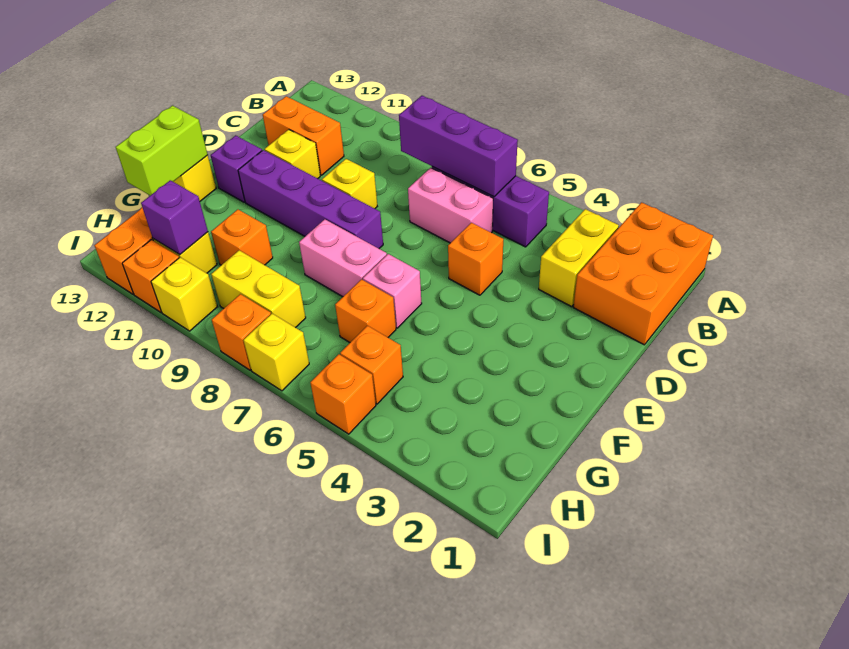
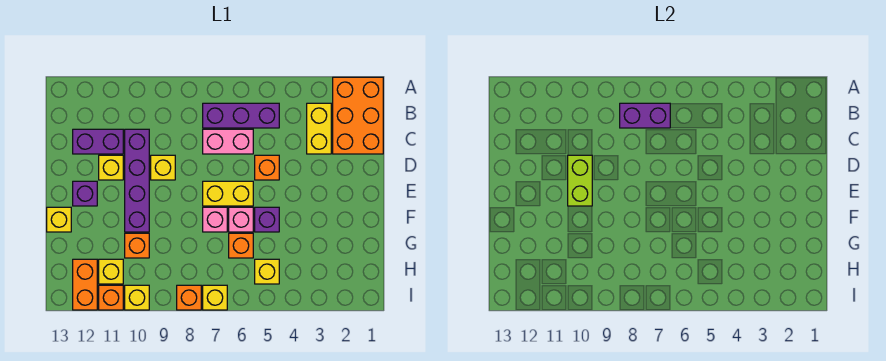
purple brick B6:B8 level 2 -> purple brick B7:B8 level 2
orange brick C11:C12 level 1 -> purple brick C11:C12 level 1
purple brick E8:E11 level 1 -> purple brick C10:F10 level 1
pink brick F7:F8 level 1 -> pink brick F7 level 1
lime brick F13:G13 level 2 -> lime brick D10:E10 level 2
orange brick H5 level 1 -> yellow brick H5 level 1
yellow brick H8:H9 level 1 -> yellow brick E6:E7 level 1
purple brick H11 level 2 -> purple brick F5 level 1
orange brick I5 level 1 -> none

